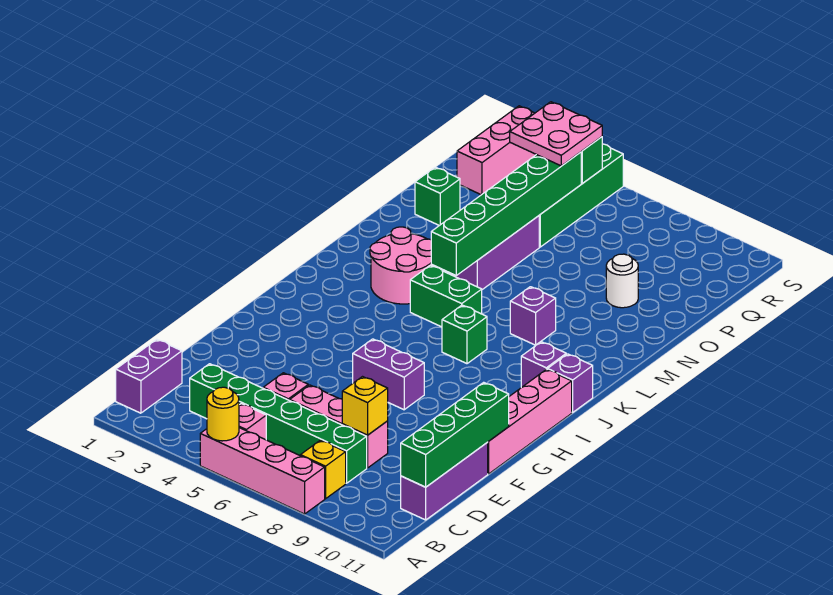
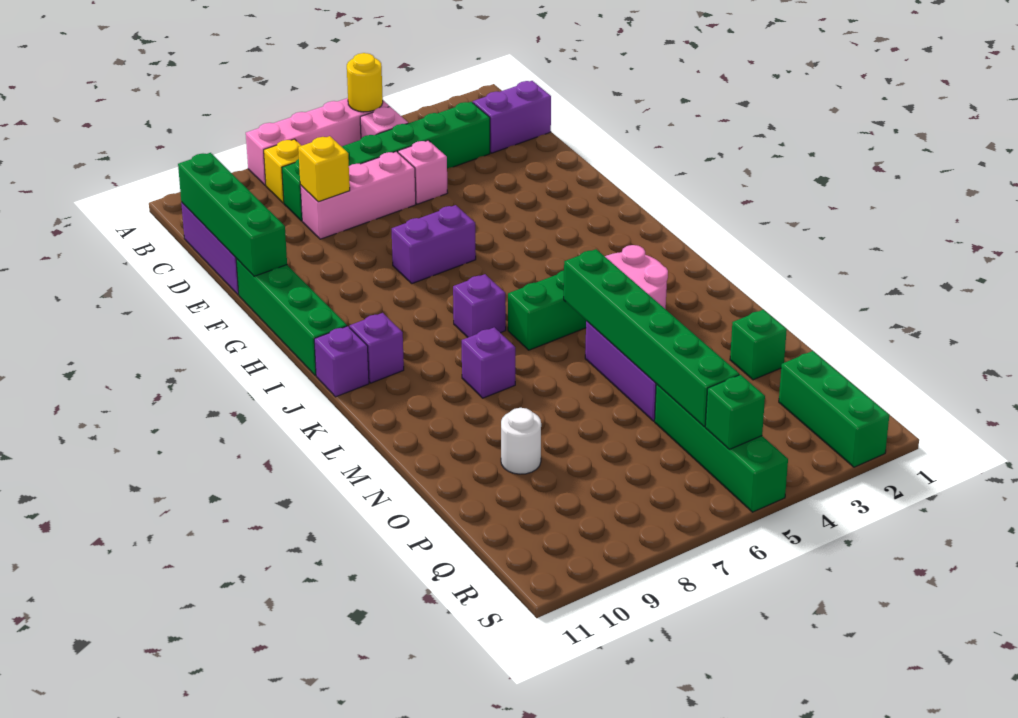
purple brick B1:C1 level 1 -> purple brick C1:C2 level 1
pink brick F11:I11 level 1 -> green brick F11:I11 level 1
green brick J7 level 1 -> purple brick J7 level 1
pink brick Q2:S2 level 1 -> green brick Q2:S2 level 1
pink plate Q4:R5 level 3 -> none

